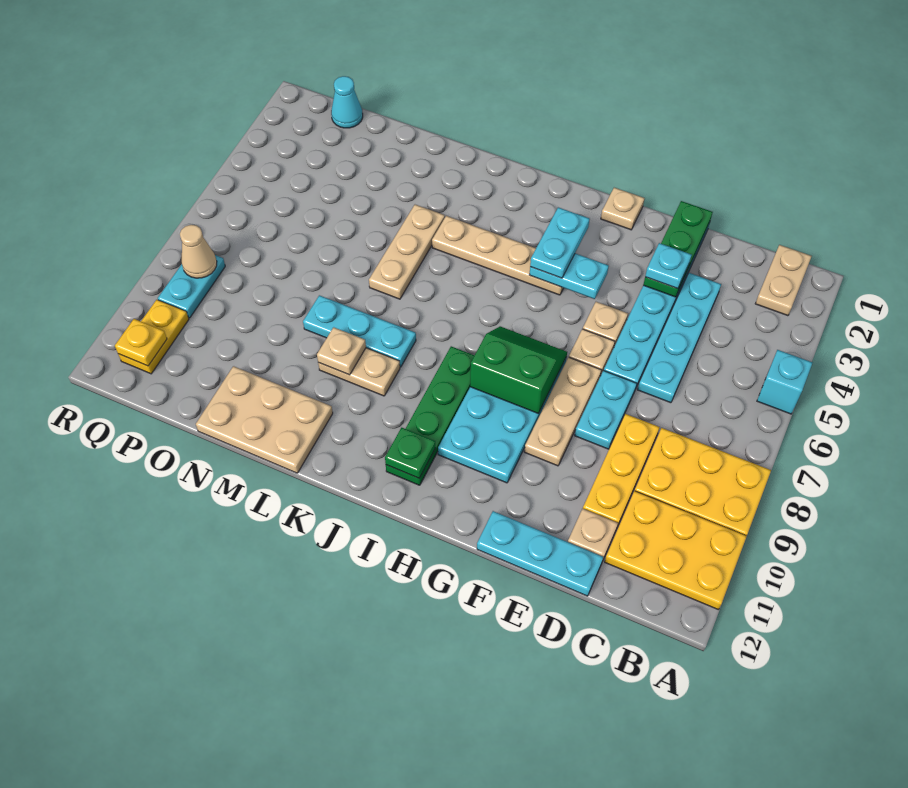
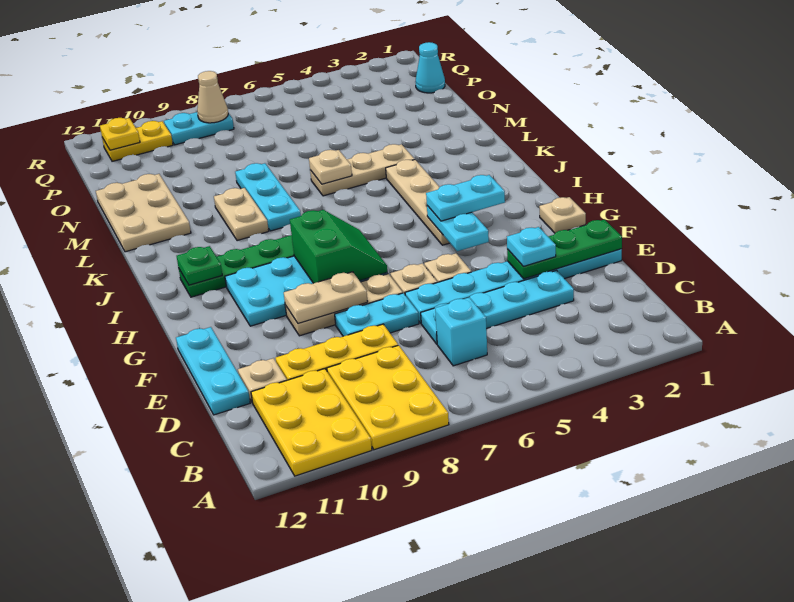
cyan brick A5 level 1 -> cyan brick C6 level 1
tan plate B1:B2 level 1 -> tan plate F8:F9 level 2
tan plate L9 level 2 -> tan plate L6 level 2

